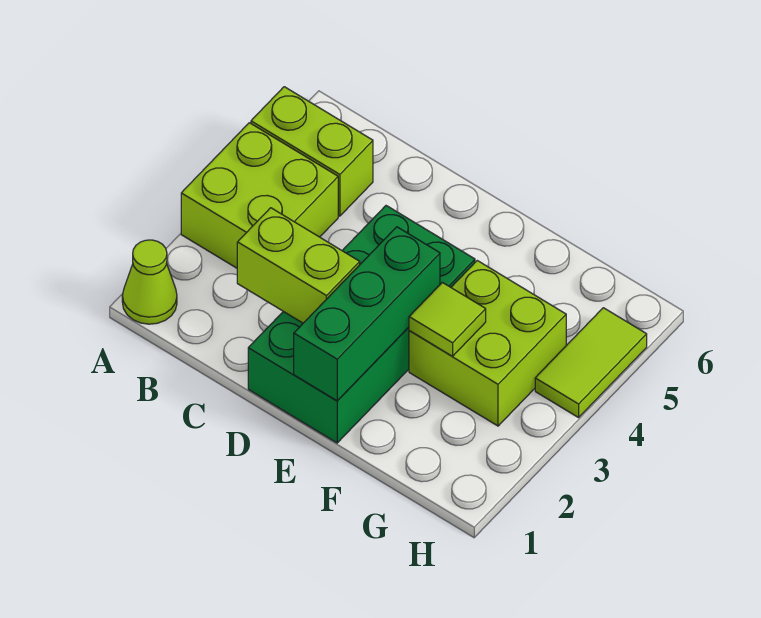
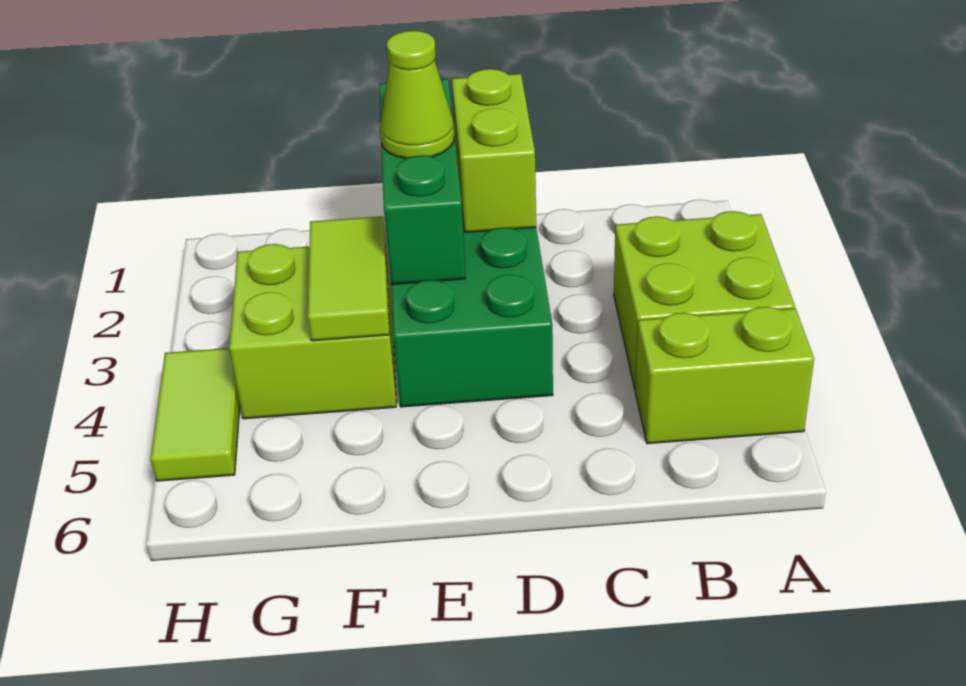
lime cone A1 level 1 -> lime cone E2 level 3
lime brick C2:D2 level 2 -> lime brick D1:D2 level 2
lime tile F3 level 2 -> lime tile F3:F4 level 2

